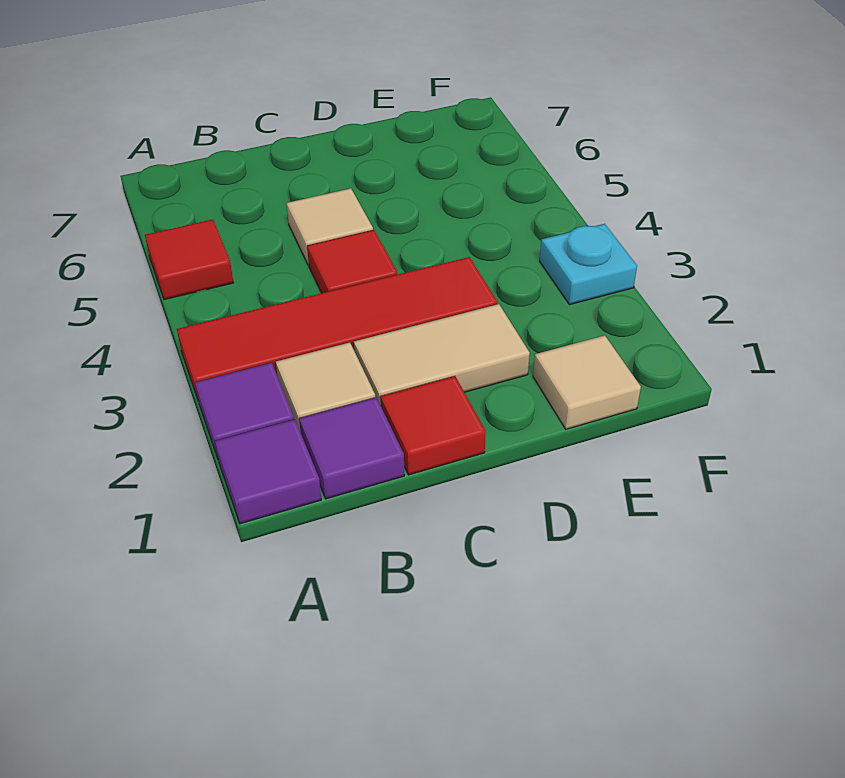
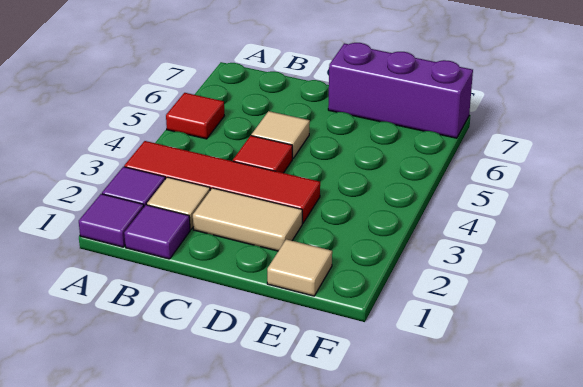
red tile C1 level 1 -> none
none -> purple brick D7:F7 level 1
cyan plate F3 level 1 -> none

